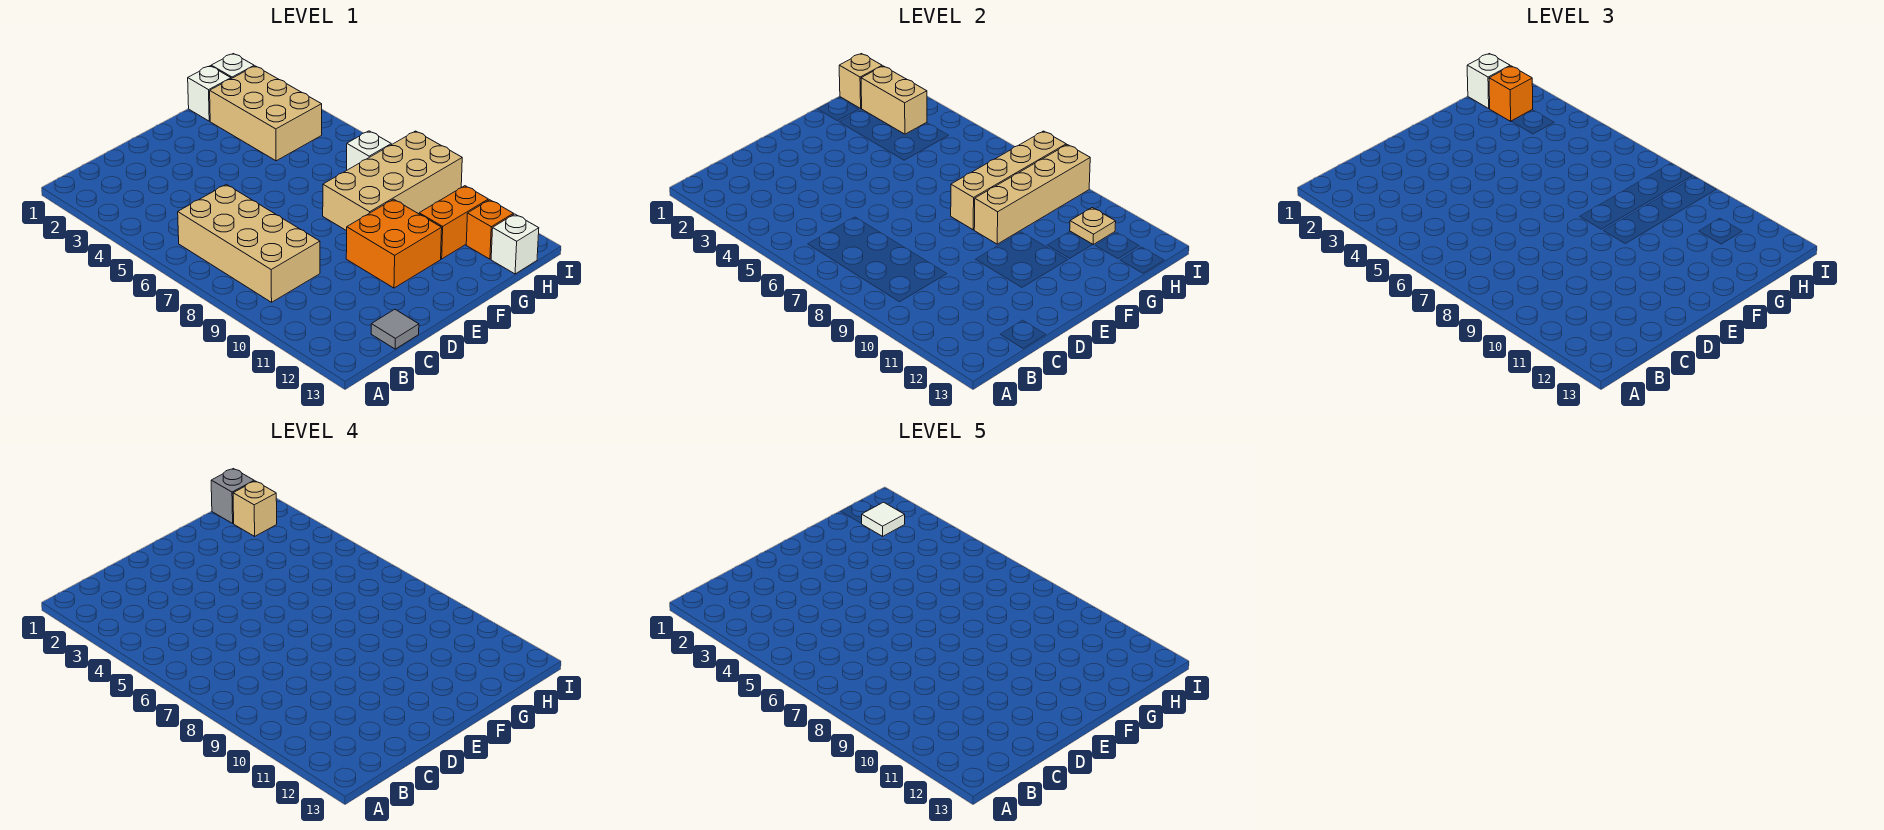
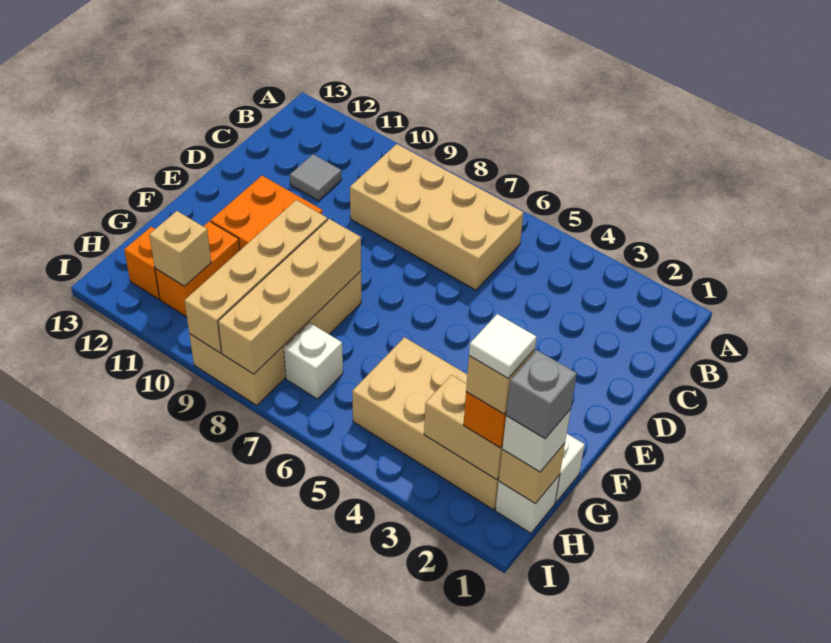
grey tile C13 level 1 -> grey tile C11 level 1
tan brick G2:H4 level 1 -> tan brick G2:H5 level 1
tan plate H11 level 2 -> tan brick H11 level 2
white brick H13 level 1 -> none

